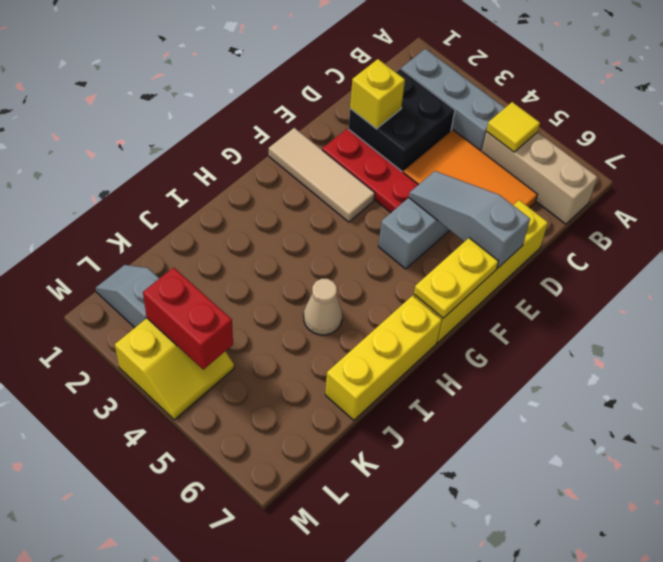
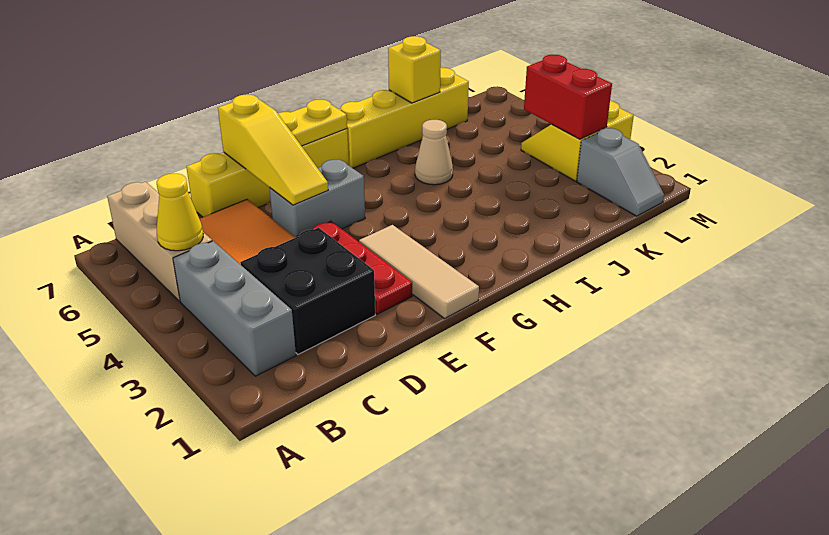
yellow tile B5 level 2 -> yellow cone B5 level 2
yellow brick D2 level 2 -> yellow brick J7 level 2
grey slope E5:E7 level 2 top 7 -> yellow slope E5:E7 level 2 top 7
yellow brick H7:J7 level 1 -> yellow brick H7:K7 level 1

